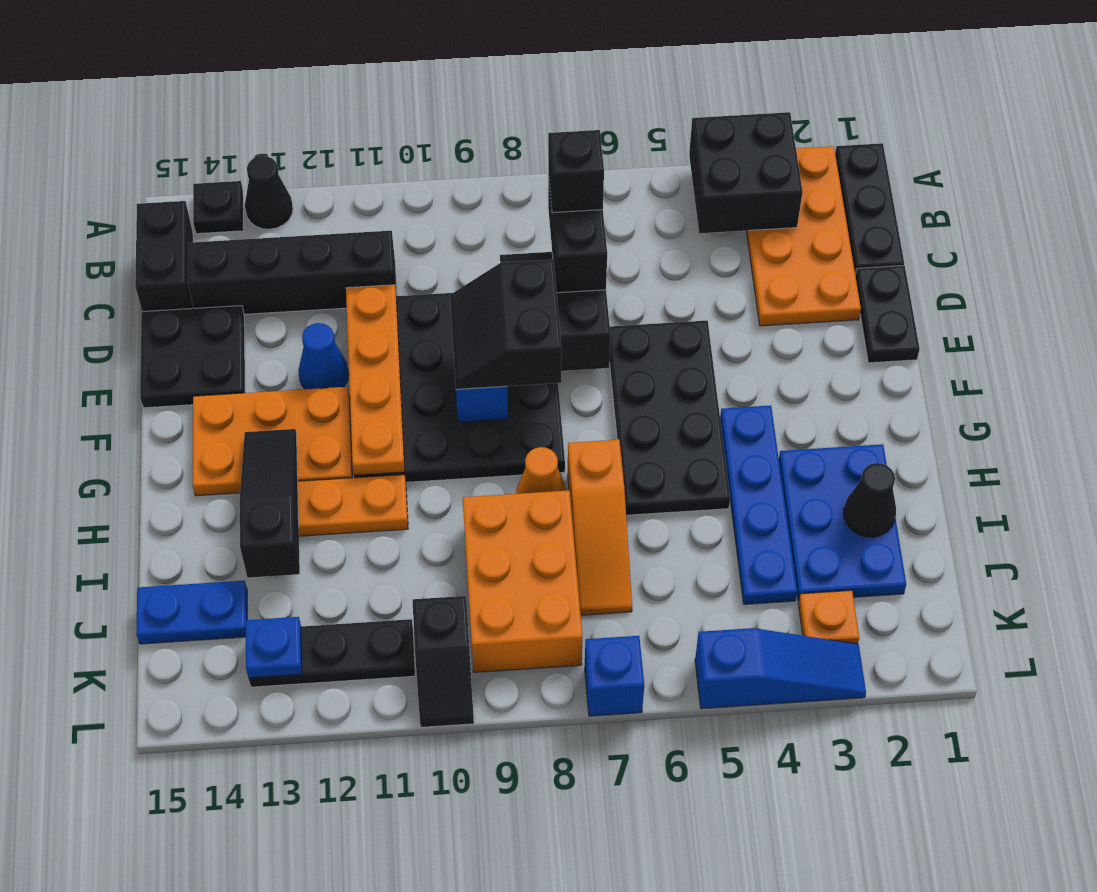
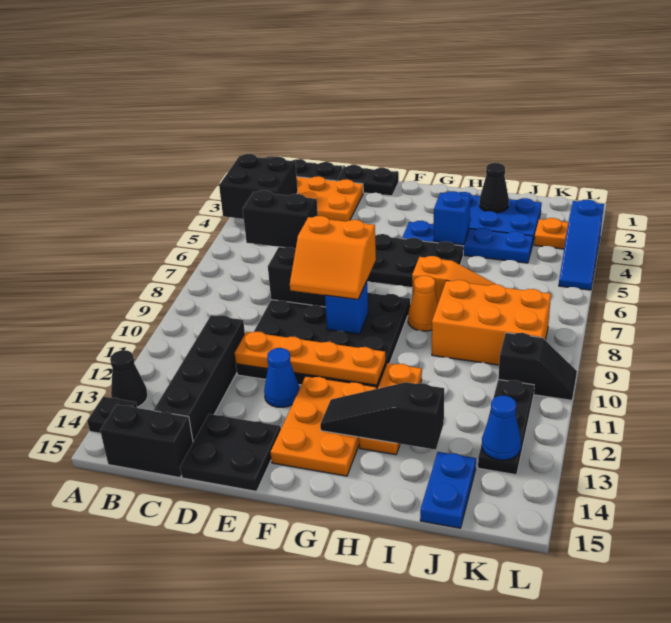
black brick C7 level 4 -> none
black slope E8:F9 level 3 top 8 -> orange slope E8:F9 level 3 top 8
blue plate K13 level 2 -> blue cone K13 level 2
blue slope L3:L5 level 1 top 5 -> blue slope L3:L5 level 1 top 3
blue brick L7 level 1 -> blue brick H4 level 2

